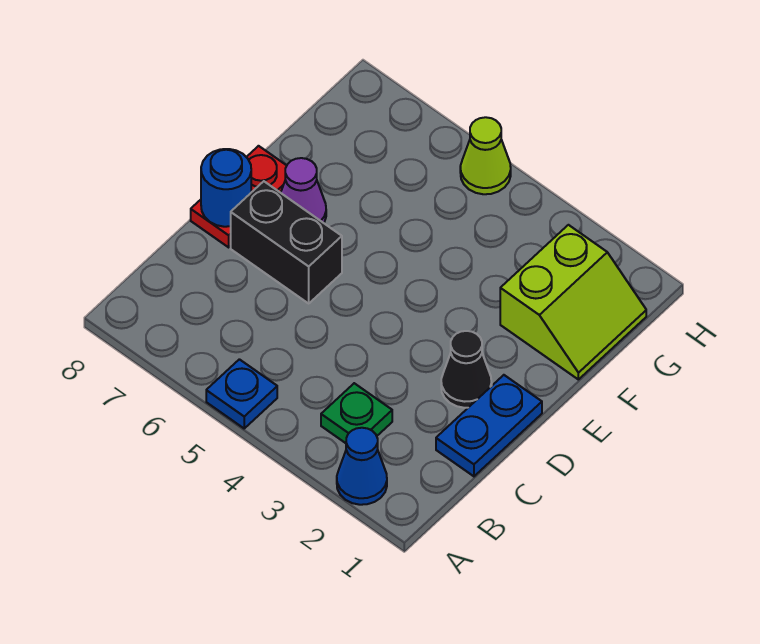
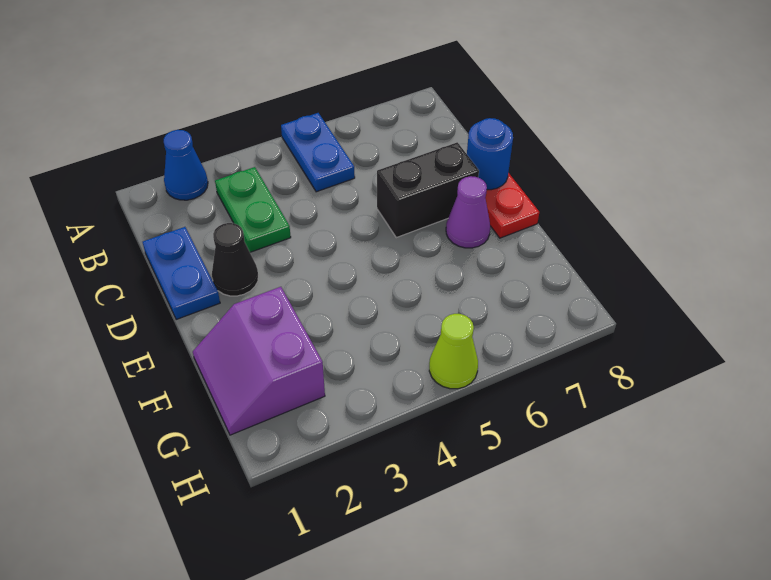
blue plate A5 level 1 -> blue plate A5:B5 level 1
green plate B3 level 1 -> green plate B3:C3 level 1
lime slope F1:G2 level 1 top 2 -> purple slope F1:G2 level 1 top 2

